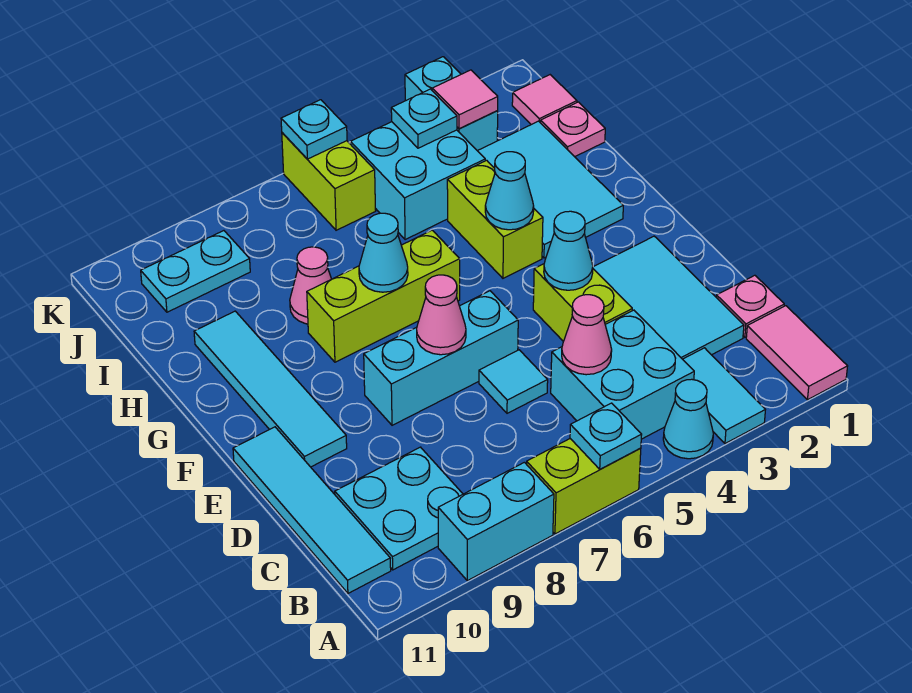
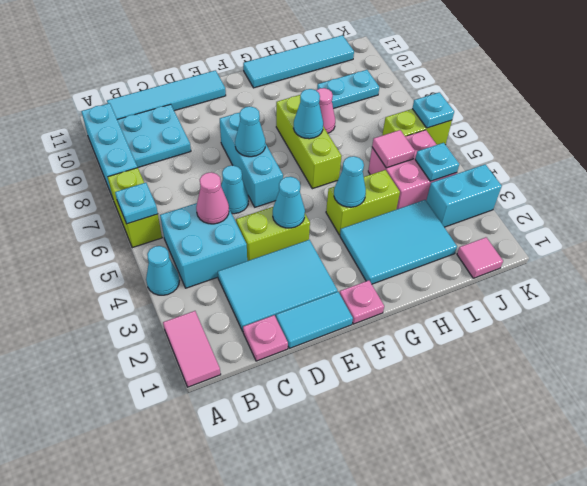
pink tile A1:B1 level 1 -> pink tile A1:A2 level 1
cyan tile A3:B3 level 1 -> cyan tile D1:E1 level 1
cyan brick A8:A9 level 1 -> cyan brick A8:A10 level 1
cyan tile D6 level 1 -> cyan cone D6 level 1
pink cone E7 level 2 -> cyan cone E7 level 2
cyan tile E10:H10 level 1 -> cyan tile G11:J11 level 1
pink plate I1 level 1 -> pink plate F1 level 1
cyan brick I4:J5 level 1 -> pink brick I4:J5 level 1
pink tile J3 level 2 -> pink tile I5 level 2
cyan plate J9:J10 level 1 -> cyan plate I9:J9 level 1

